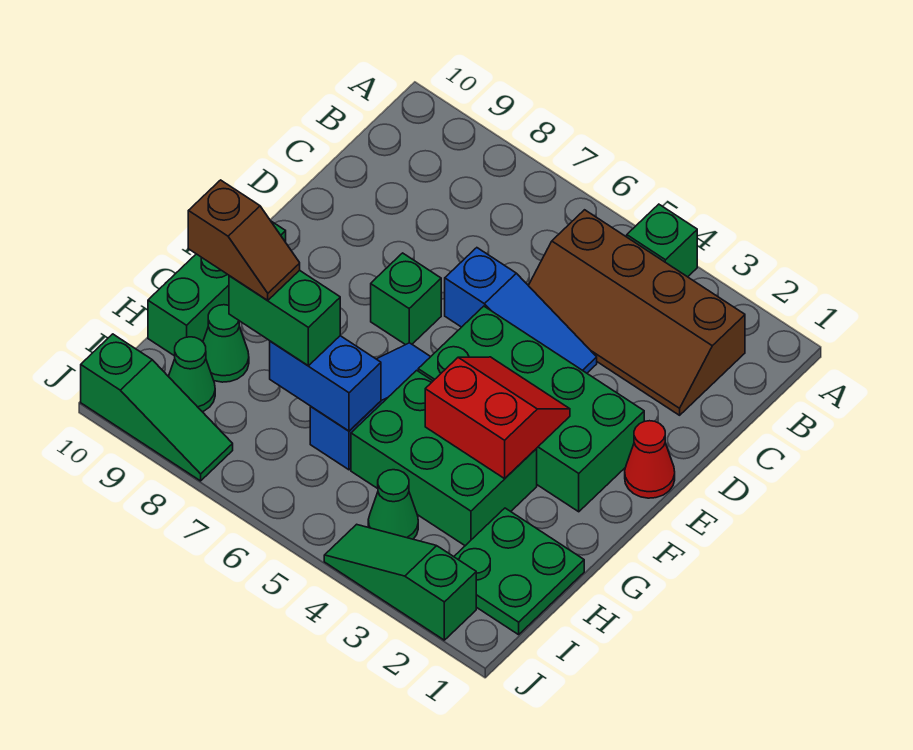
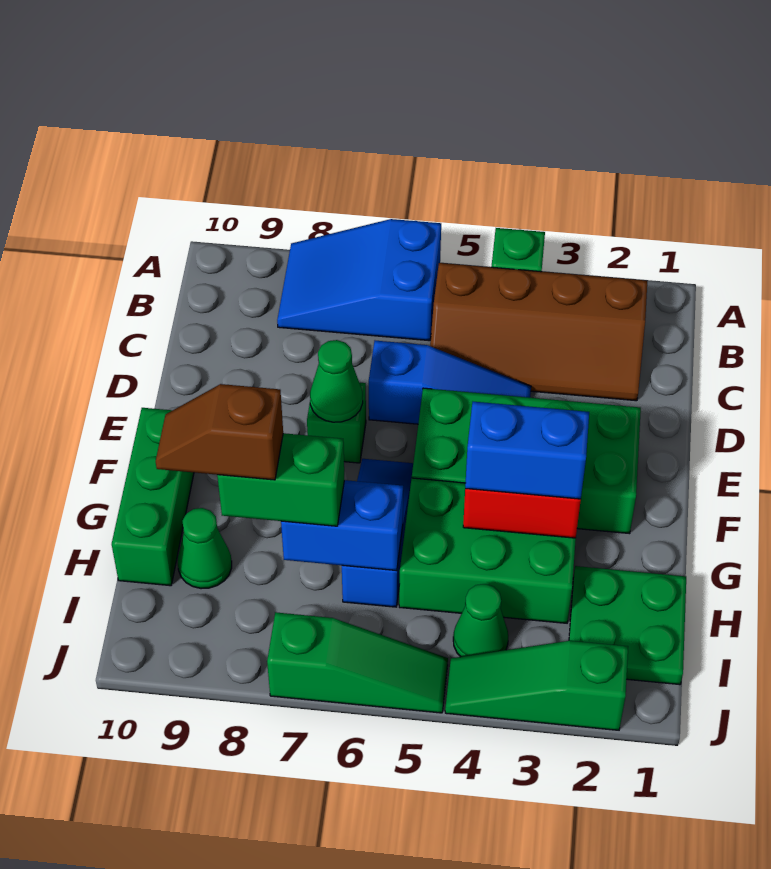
none -> blue slope A6:B8 level 1 top 6
red cone E1 level 1 -> none
none -> blue brick G3:G4 level 3
brown slope H8:H9 level 4 top 9 -> brown slope H8:H9 level 4 top 8
green cone I9 level 1 -> green cone E7 level 2
green slope J8:J10 level 1 top 10 -> green slope J5:J7 level 1 top 7

